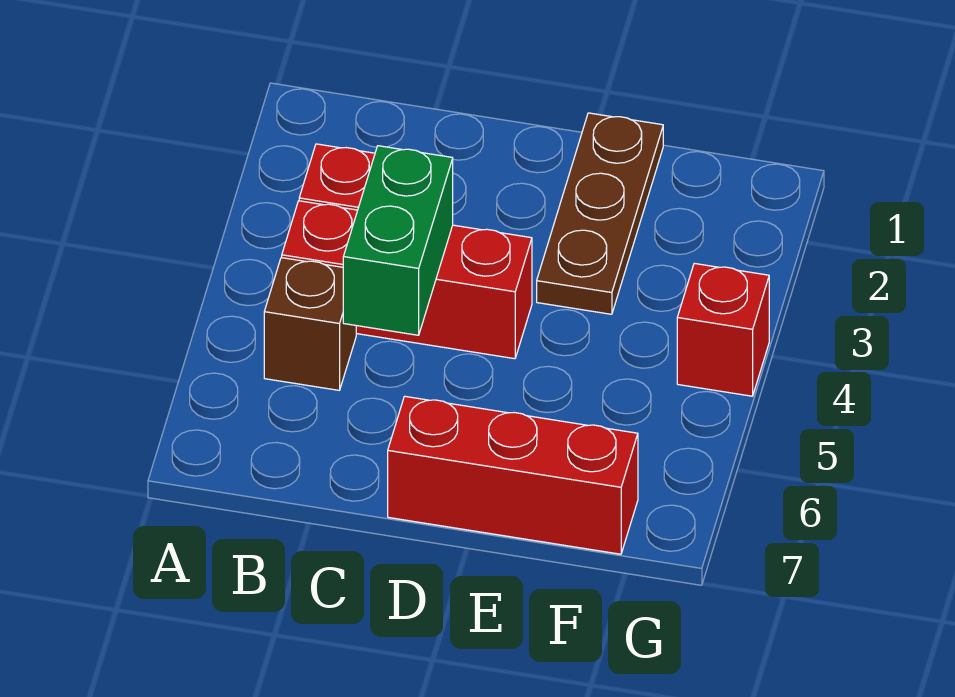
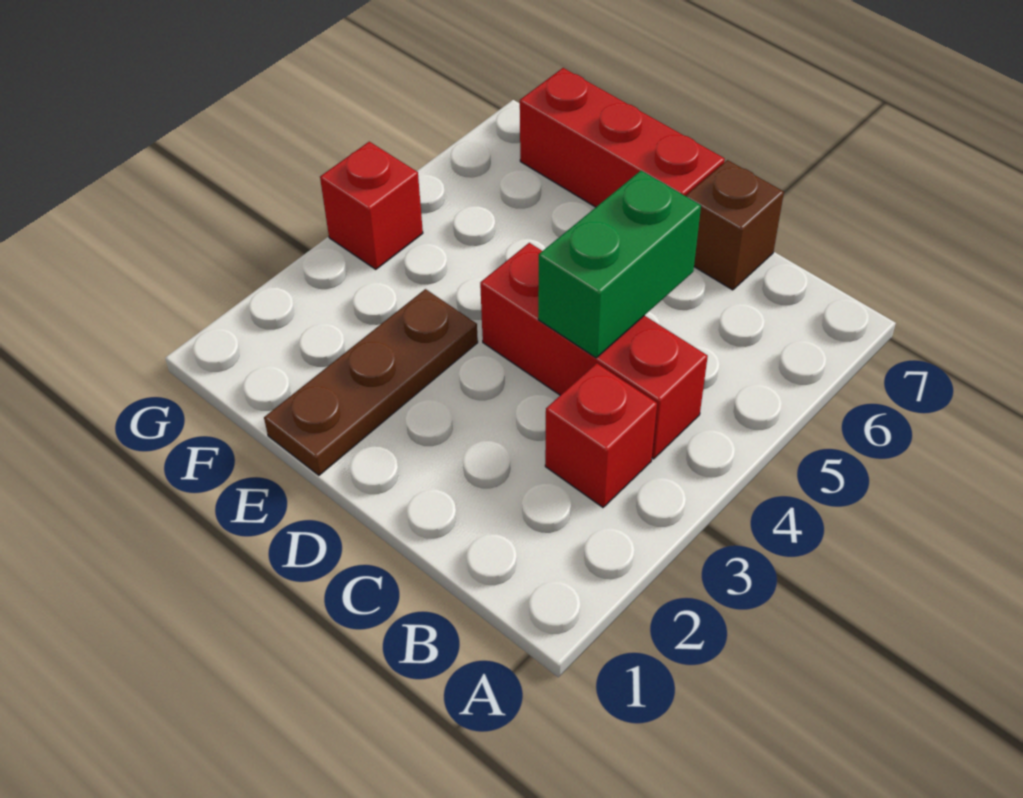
brown brick B5 level 1 -> brown brick C7 level 1

